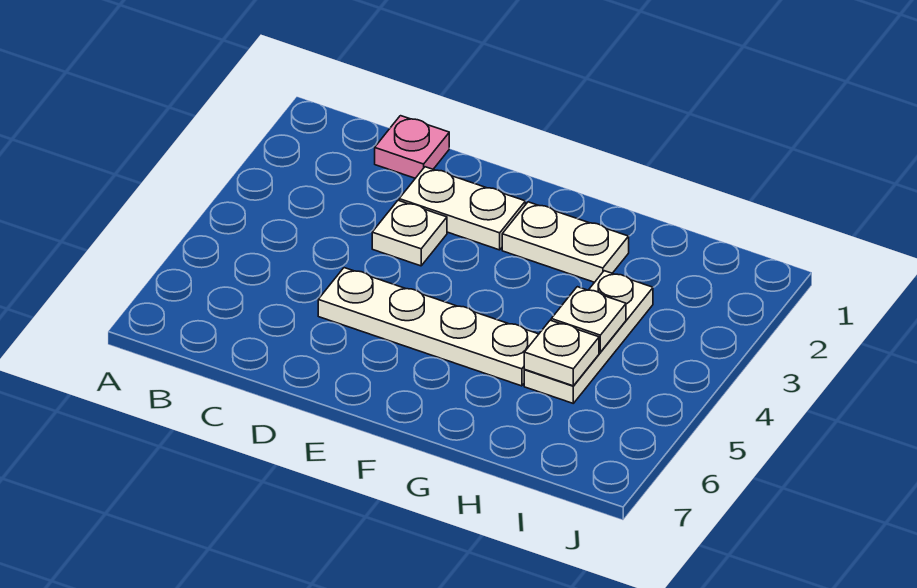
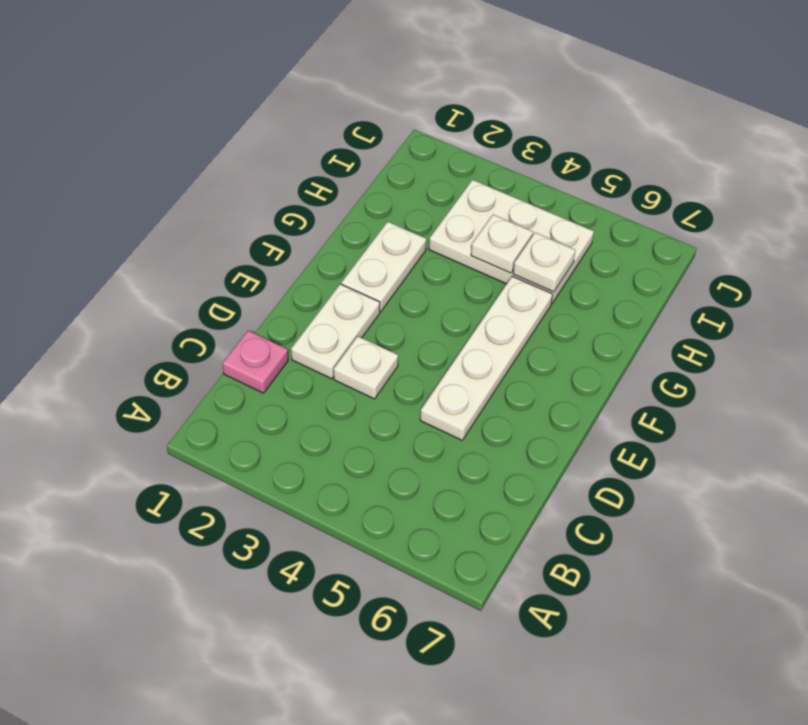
white plate H3:H5 level 1 -> white plate H3:I5 level 1

